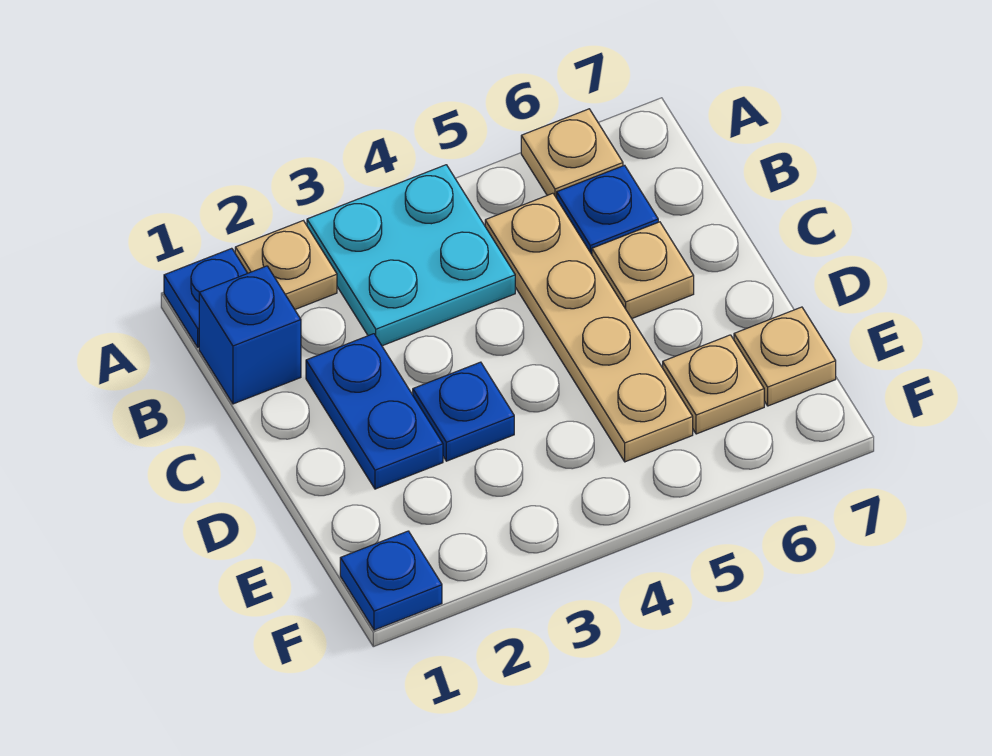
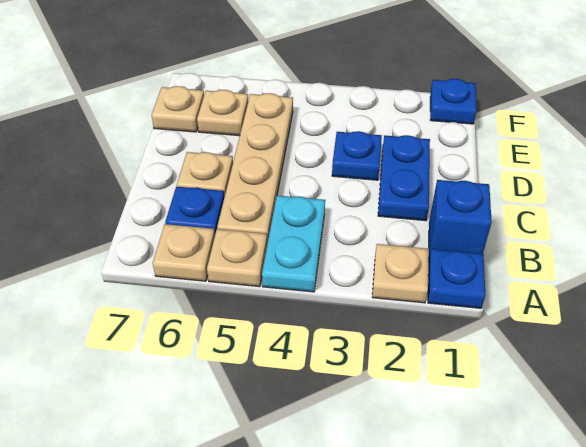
cyan plate A3:B4 level 1 -> cyan plate A4:B4 level 1
none -> tan plate A5 level 1

